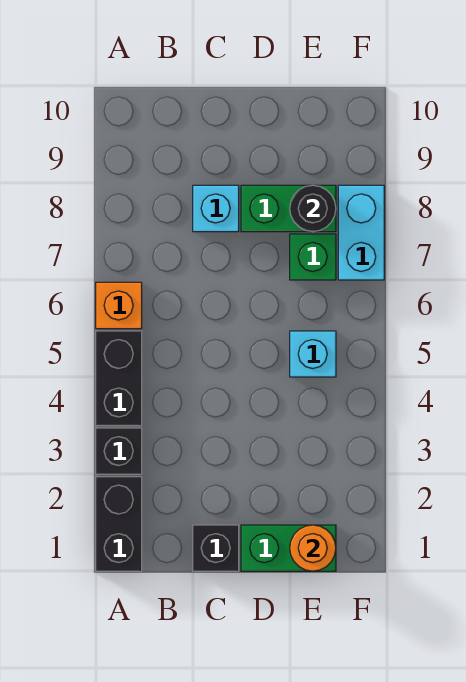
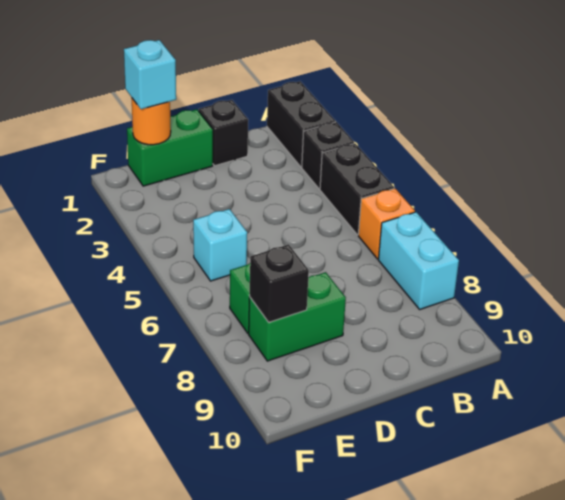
cyan brick C8 level 1 -> cyan brick E1 level 3
black round brick E8 level 2 -> black brick E8 level 2
cyan brick F7:F8 level 1 -> cyan brick A7:A8 level 1

